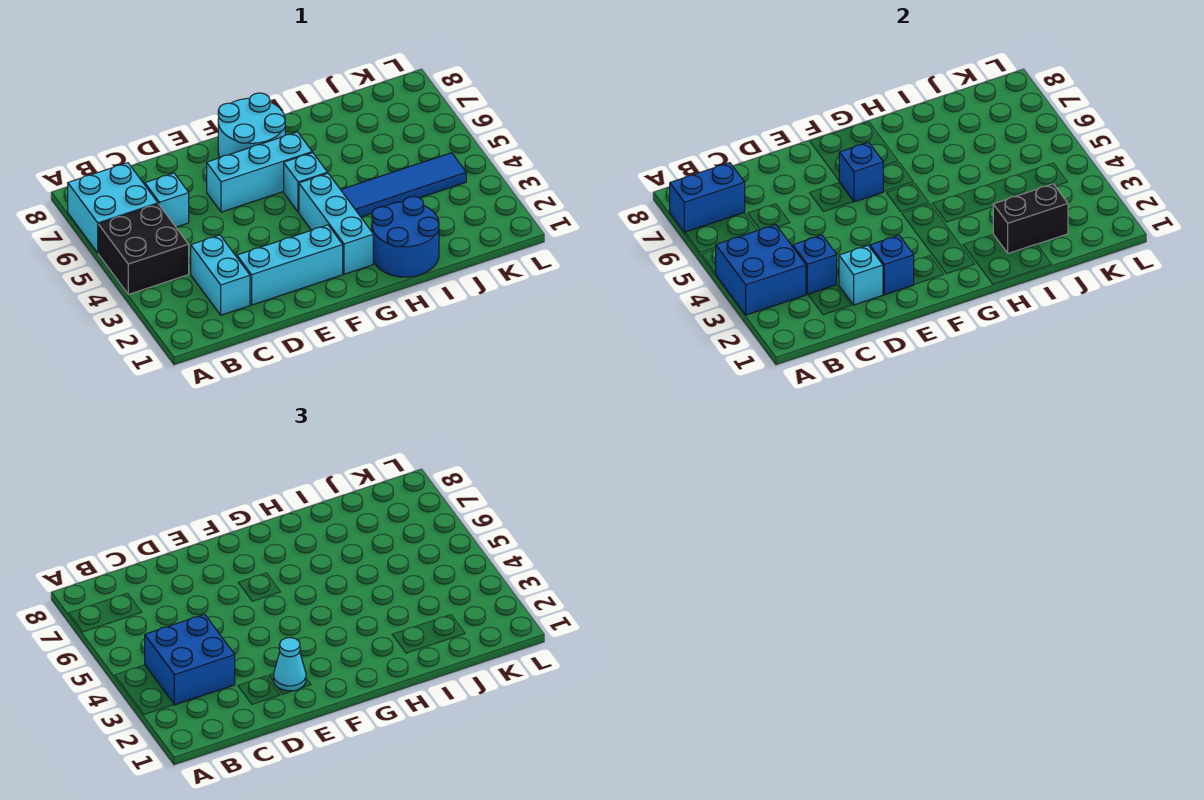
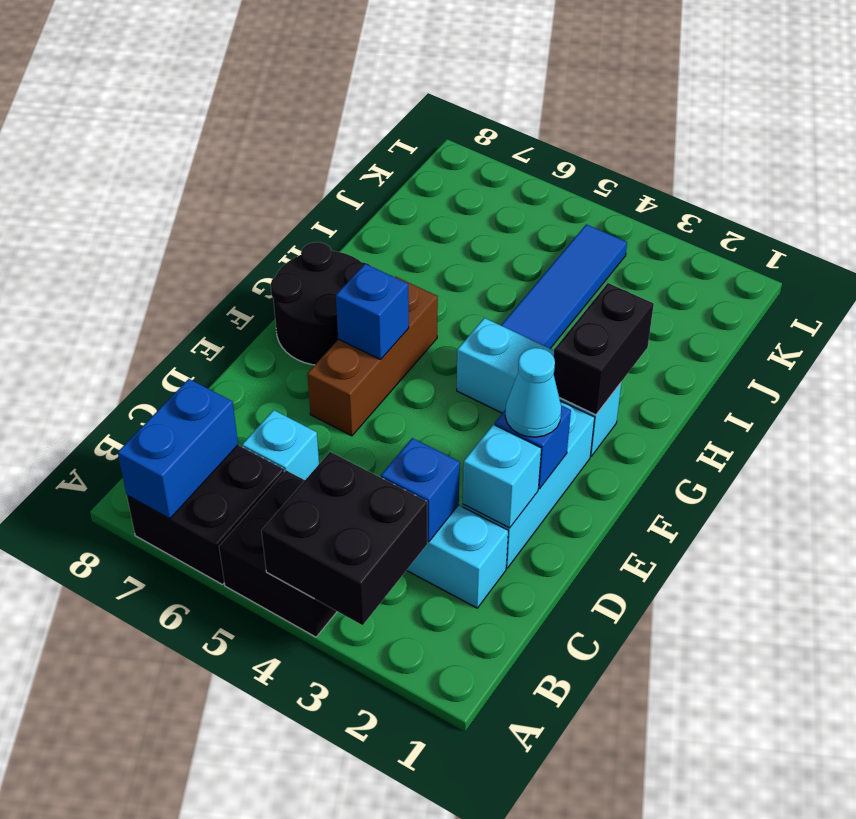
blue brick A3:B4 level 2 -> black brick A3:B4 level 2
cyan brick A6:B7 level 1 -> black brick A6:B7 level 1
blue brick B3:C4 level 3 -> none
cyan brick E6:G6 level 1 -> brown brick E6:G6 level 1
cyan round brick F7:G8 level 1 -> black round brick F7:G8 level 1
cyan brick G5 level 1 -> none
blue round brick H1:I2 level 1 -> none
black brick I2:J2 level 2 -> black brick G2:H2 level 2

